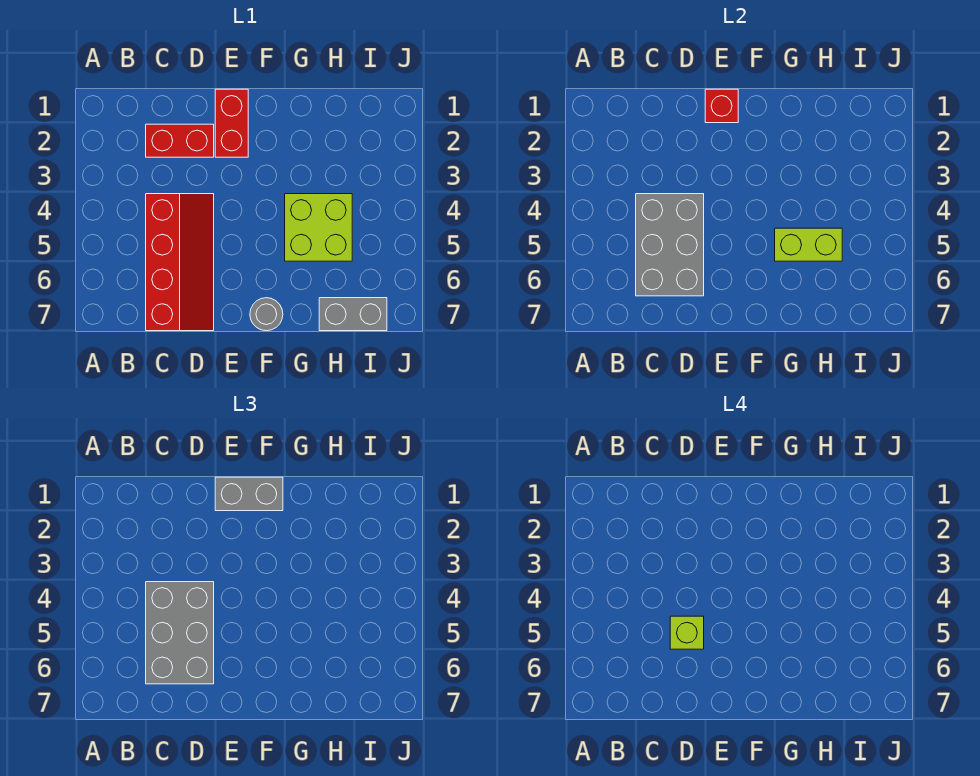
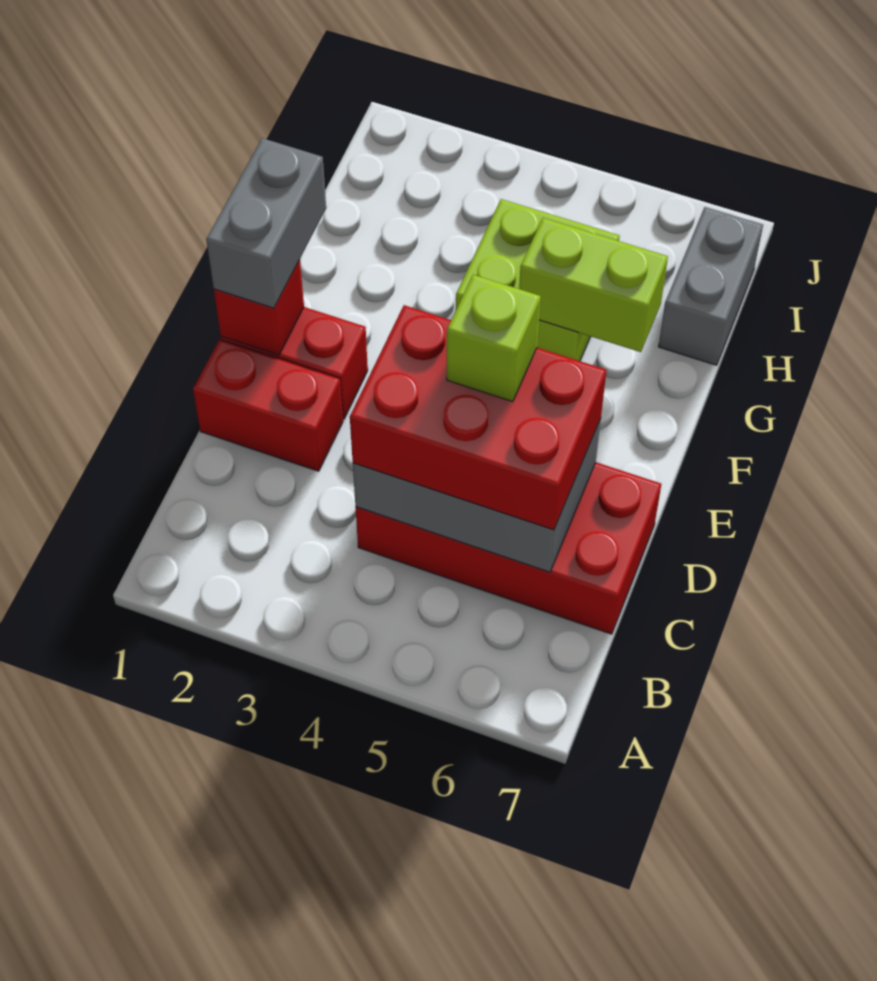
red brick C2:D2 level 1 -> red brick D1:D2 level 1
red slope C4:D7 level 1 top C -> red brick C4:D7 level 1
grey brick C4:D6 level 3 -> red brick C4:D6 level 3
grey round brick F7 level 1 -> none
lime brick G5:H5 level 2 -> lime brick G5:G6 level 2

